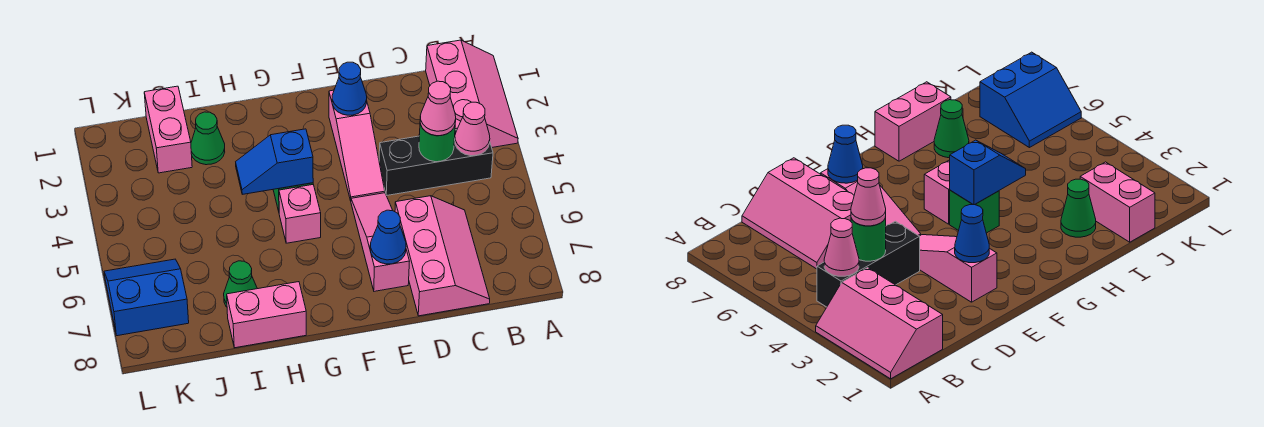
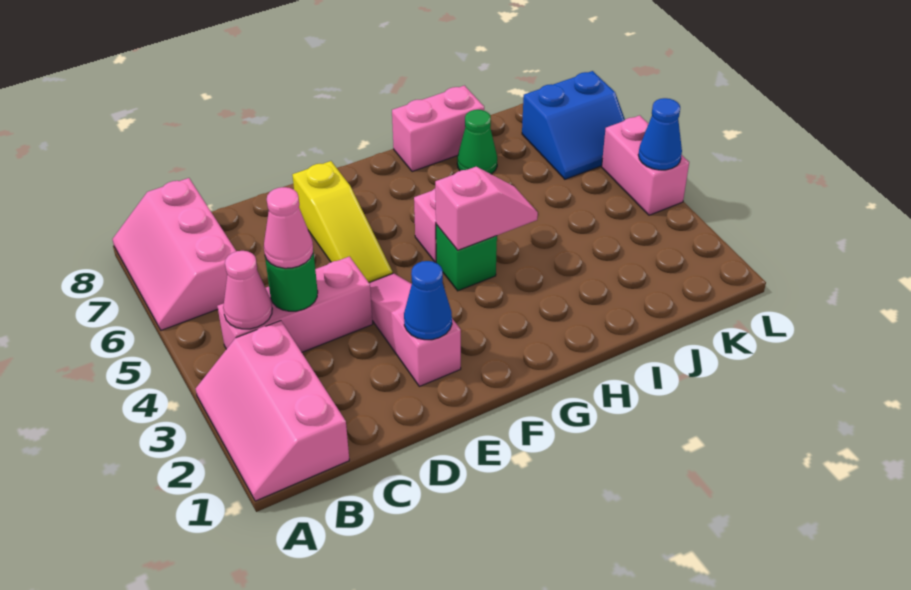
black brick B4:D4 level 1 -> pink brick B4:D4 level 1
pink slope C6:D8 level 1 top D -> pink slope A6:B8 level 1 top B
pink slope E5:E7 level 1 top 7 -> yellow slope E5:E7 level 1 top 7
blue cone E7 level 2 -> blue cone L4 level 2
blue slope G4:H4 level 2 top G -> pink slope G4:H4 level 2 top G
green cone I2 level 1 -> none
pink brick J1:J2 level 1 -> pink brick L4:L5 level 1

